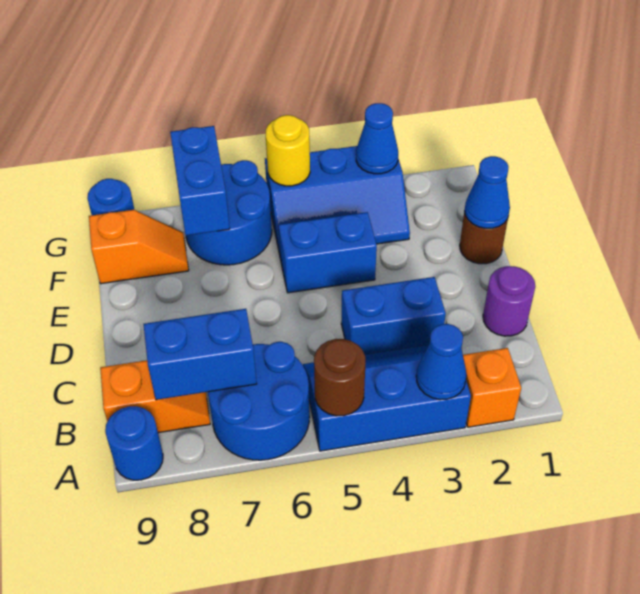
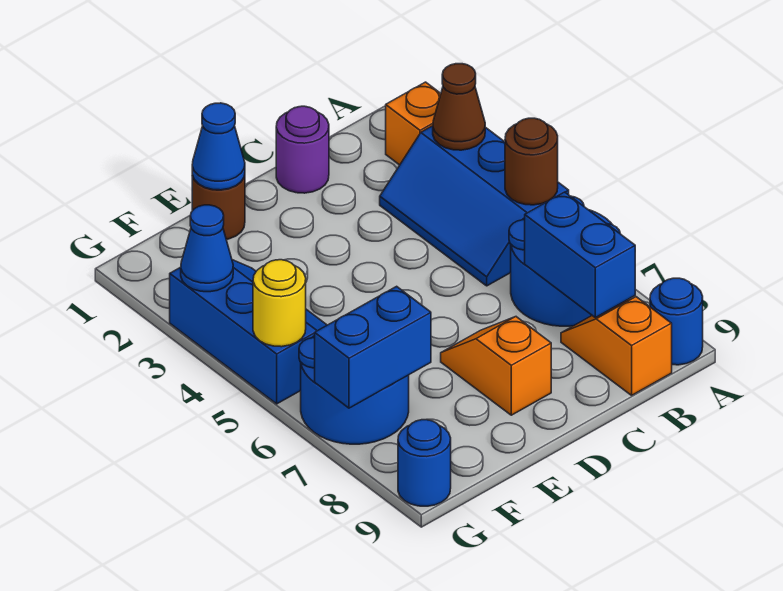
blue cone A3 level 2 -> brown cone A3 level 2
blue brick C3:C4 level 1 -> none
blue brick E4:E5 level 1 -> none
orange slope F8:F9 level 1 top 9 -> orange slope D7:D8 level 1 top 8

